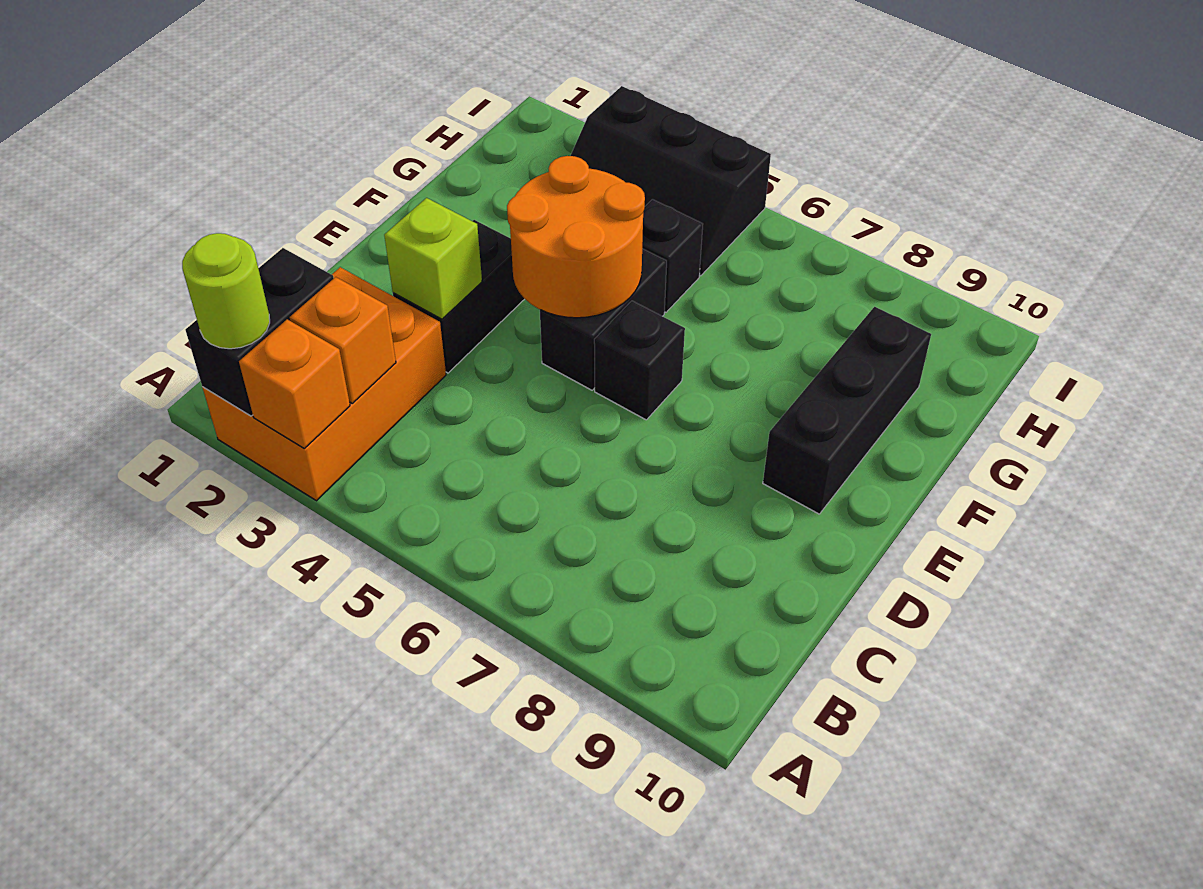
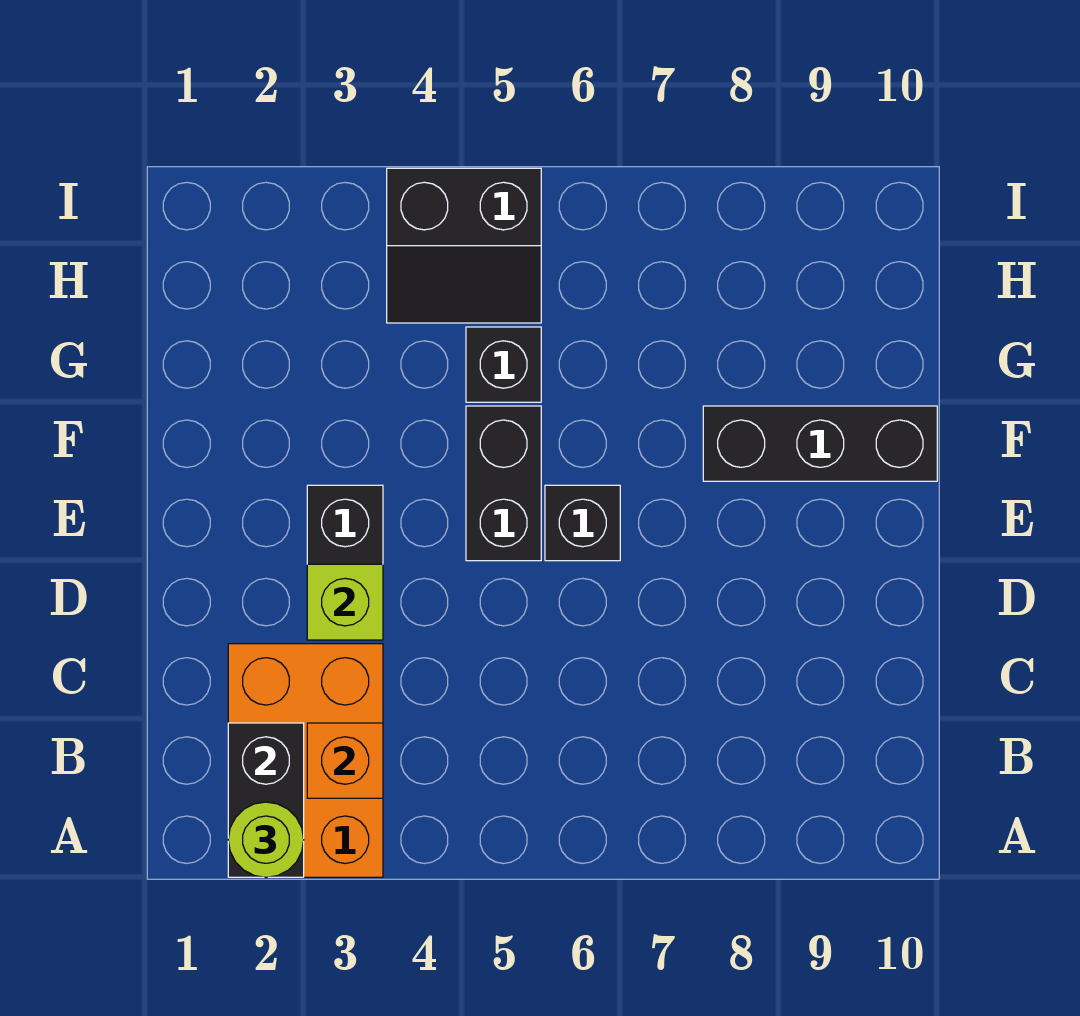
orange brick A3 level 2 -> none
orange round brick E4:F5 level 2 -> none
black brick E9:G9 level 1 -> black brick F8:F10 level 1
black slope H3:I5 level 1 top I -> black slope H4:I5 level 1 top I

